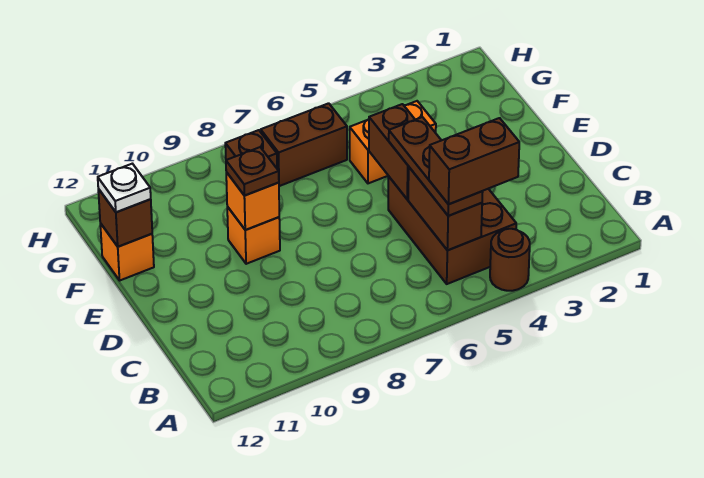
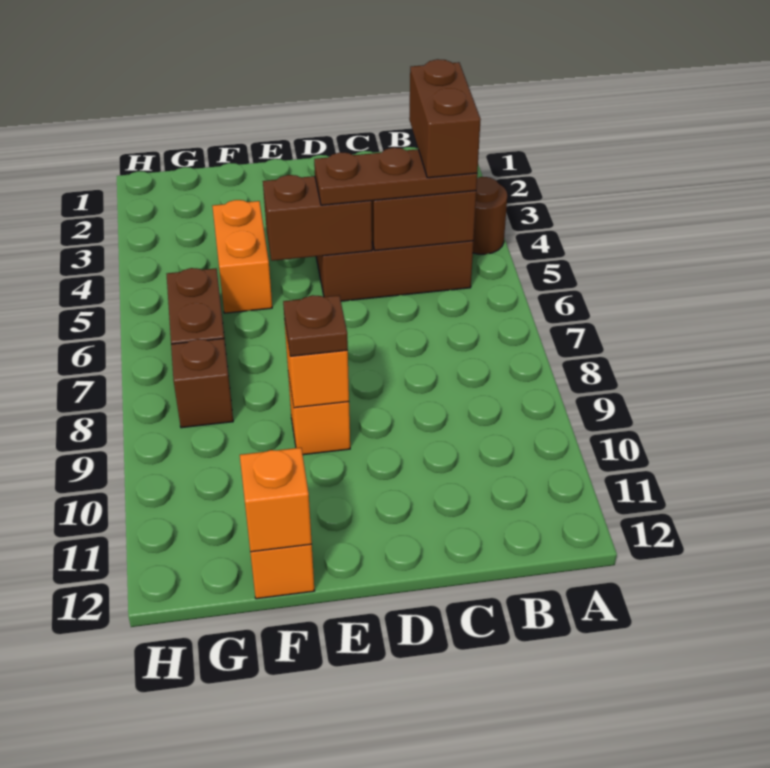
brown brick F12 level 2 -> orange brick F12 level 2
white plate F12 level 3 -> none

